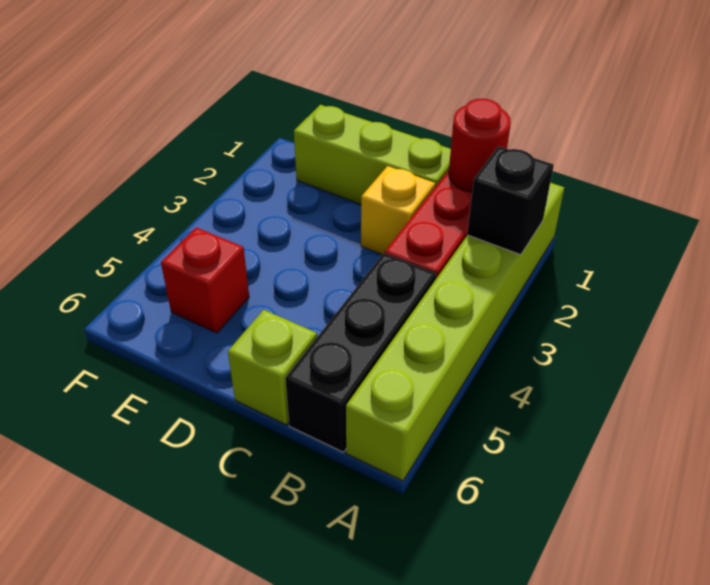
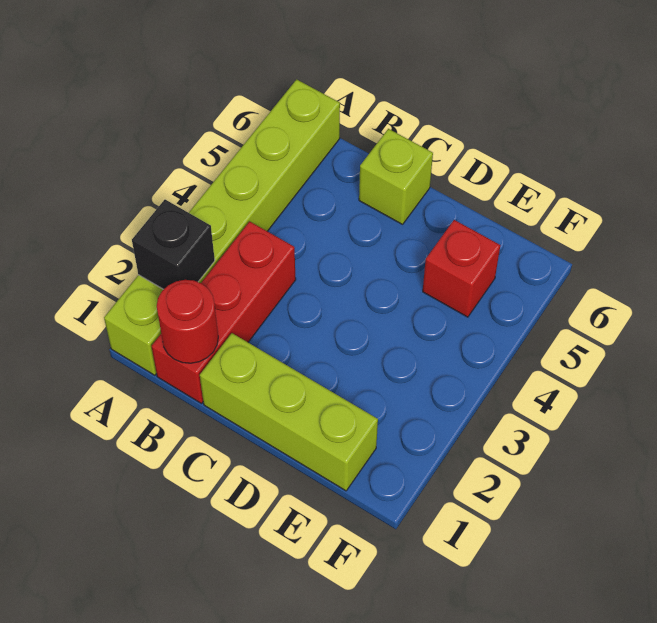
black brick B4:B6 level 1 -> none
yellow brick C2 level 1 -> none

